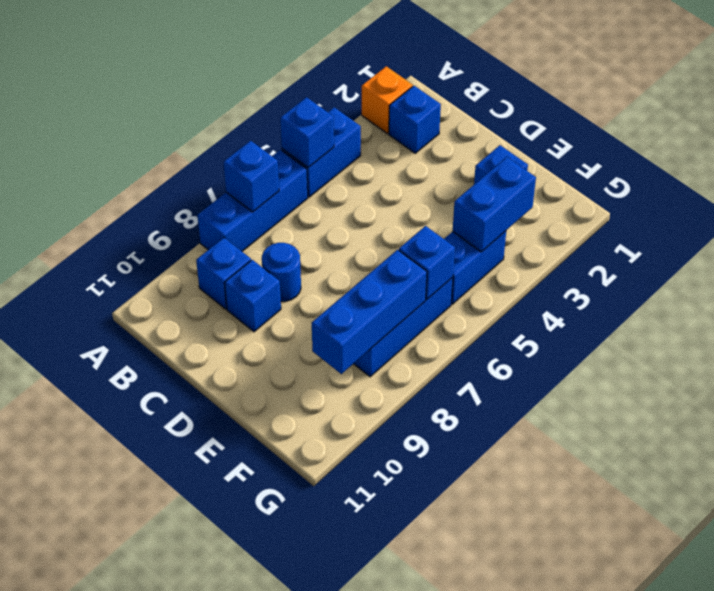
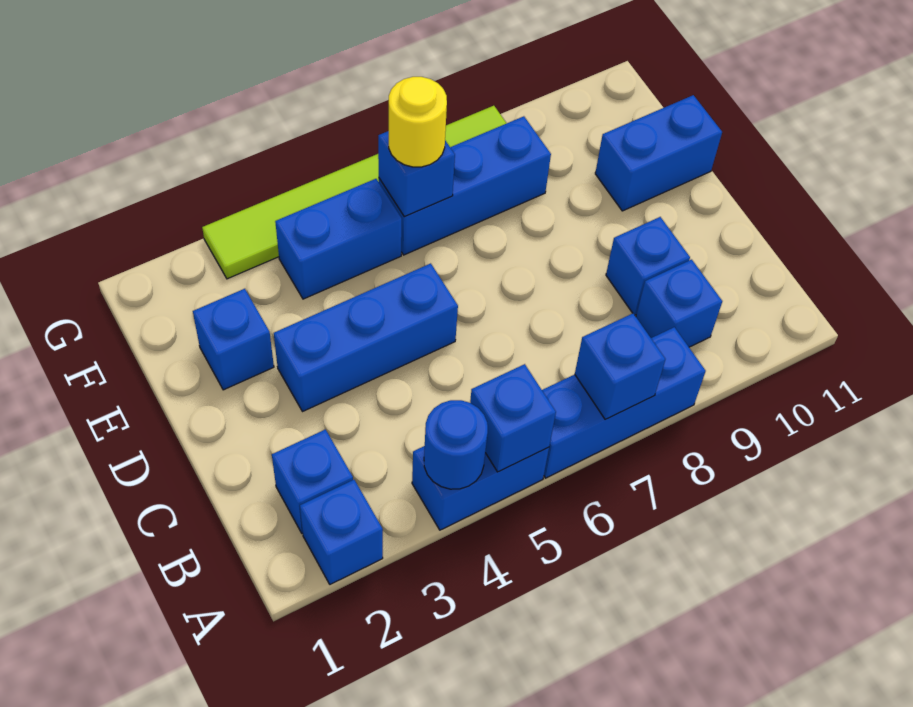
orange brick A2 level 1 -> blue brick A2 level 1
blue round brick C8 level 1 -> blue round brick A4 level 2
blue brick F3:F4 level 2 -> blue brick E10:E11 level 1
none -> yellow round brick F6 level 3
blue brick F7:F9 level 2 -> blue brick D3:D5 level 1
none -> lime tile G3:G8 level 1

